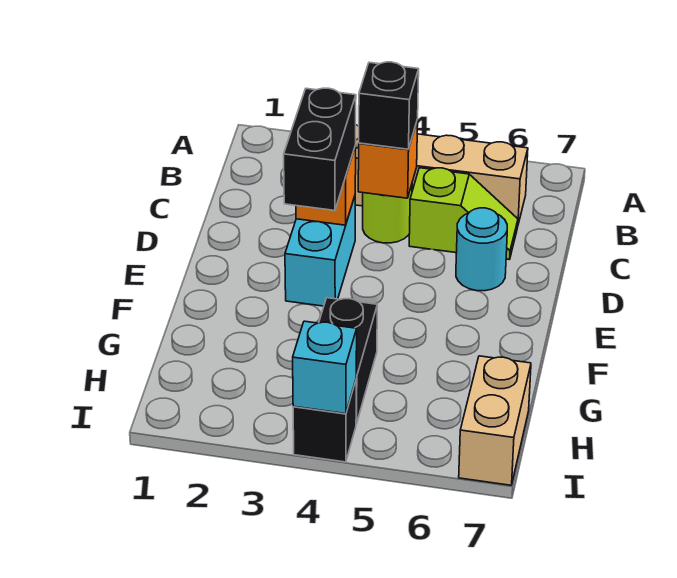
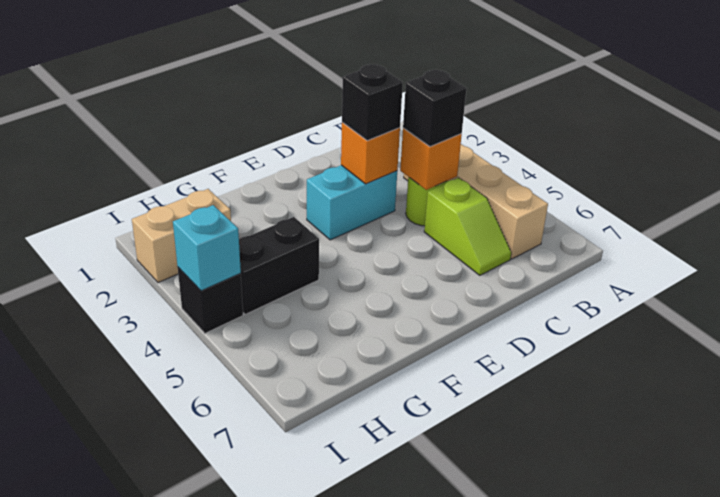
black brick D3:E3 level 3 -> black brick D3 level 3
cyan round brick D6 level 1 -> none
tan brick H7:I7 level 1 -> tan brick H2:I2 level 1

